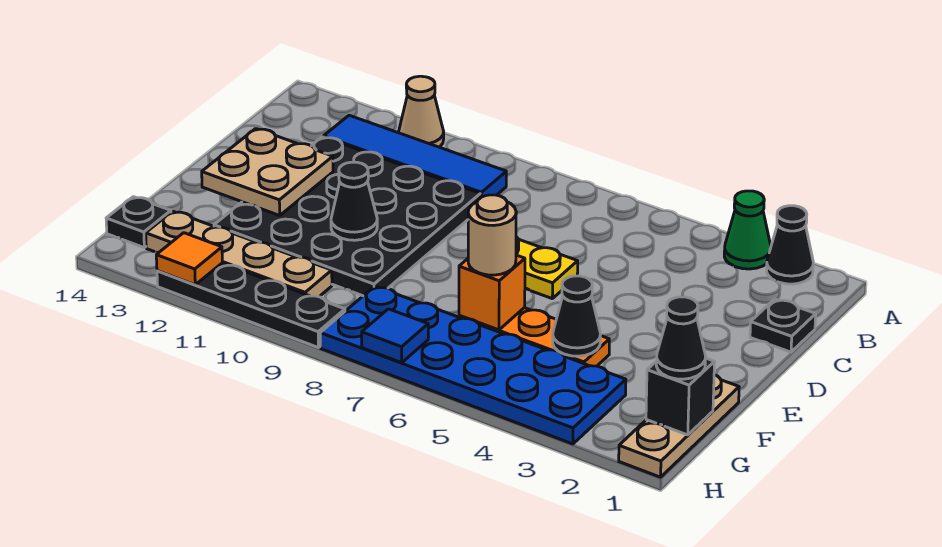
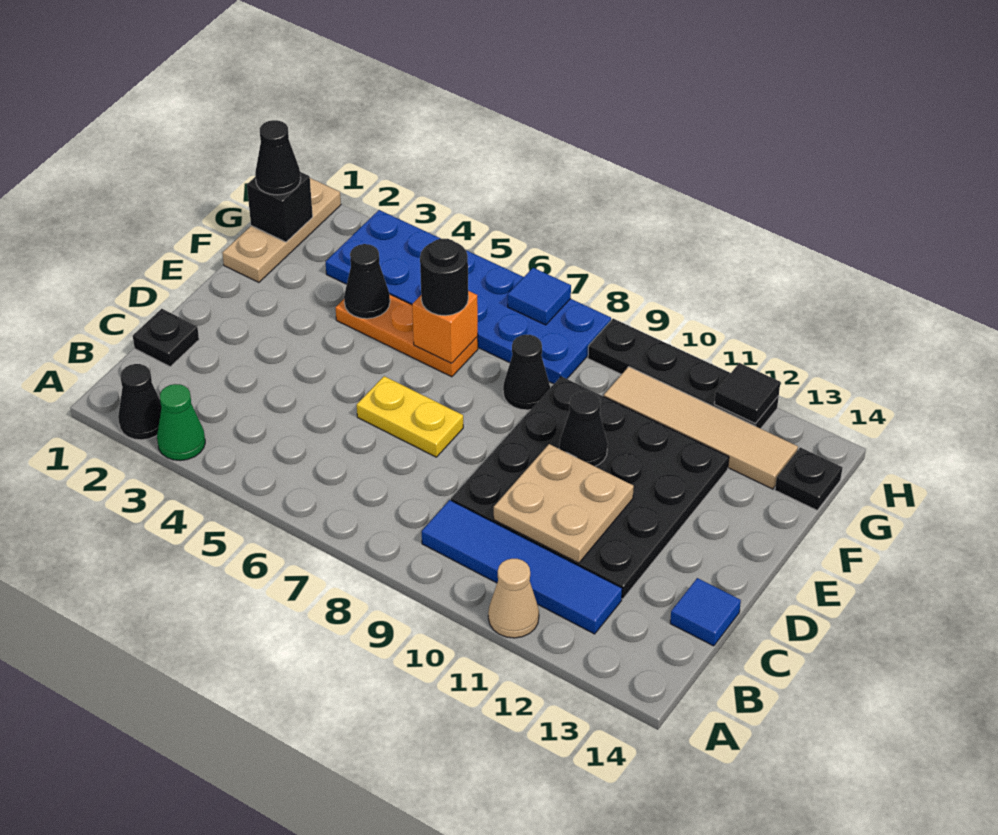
none -> blue tile C14 level 1
tan plate D12:E13 level 2 -> tan plate C10:D11 level 2
tan round brick F6 level 3 -> black round brick F6 level 3
none -> black cone F8 level 1
tan plate G10:G13 level 1 -> tan tile G10:G13 level 1
orange tile H12 level 2 -> black tile H12 level 2

